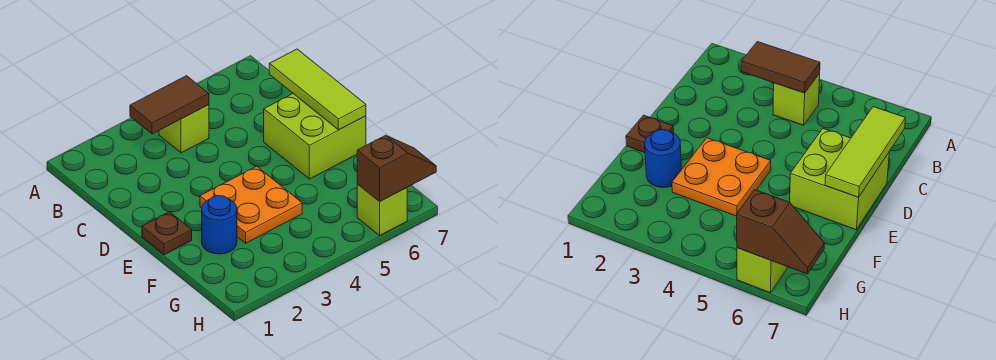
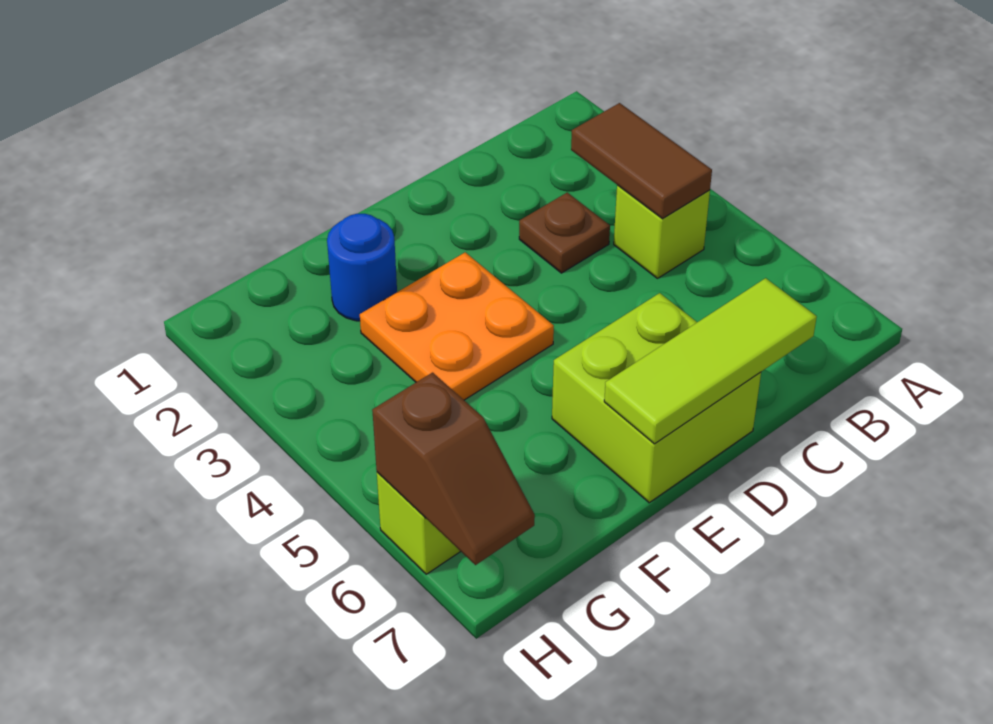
brown plate E1 level 1 -> brown plate C3 level 1

